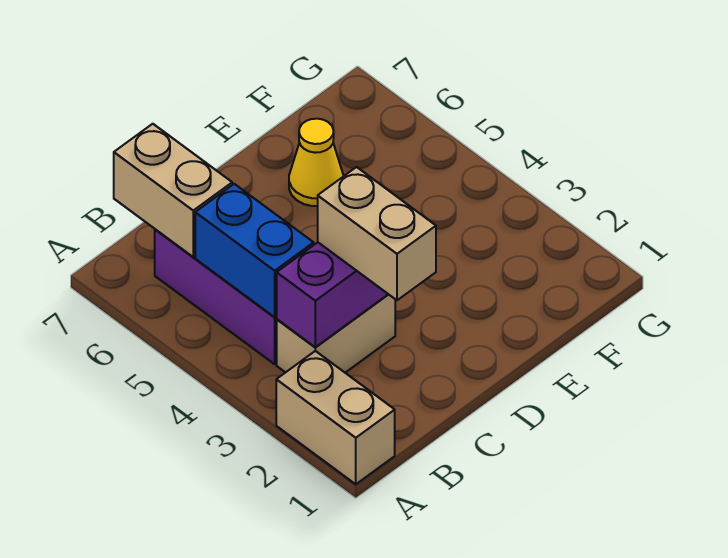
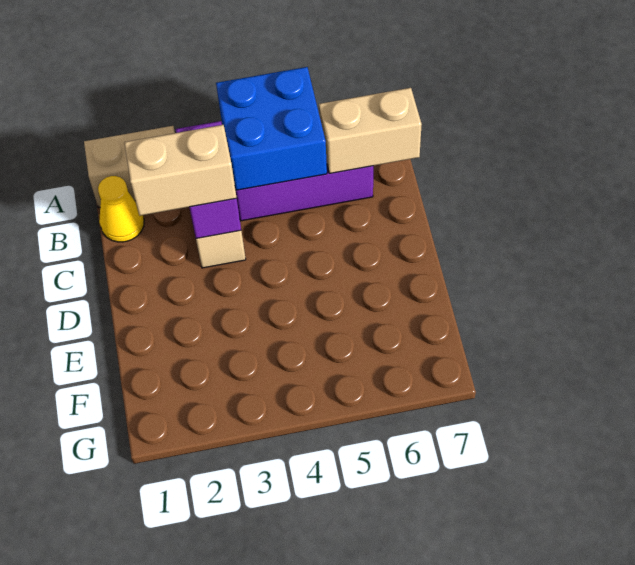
blue brick B4:B5 level 2 -> blue brick A4:B5 level 2
yellow cone E6 level 1 -> yellow cone B1 level 1

